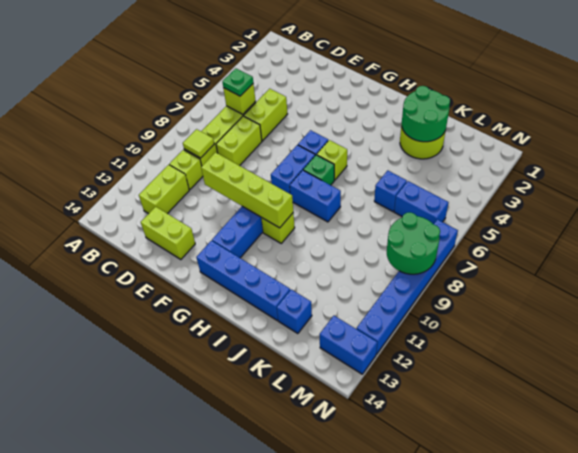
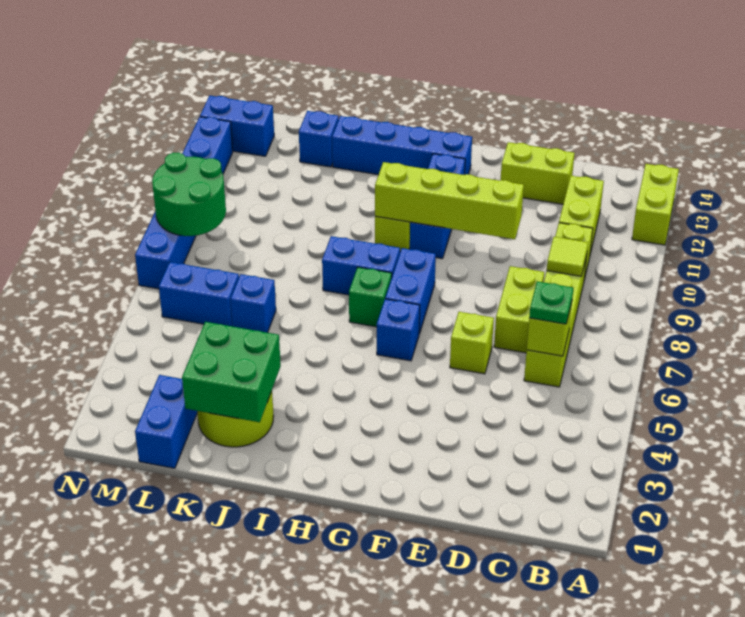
lime brick D5:D6 level 1 -> lime brick A12:A13 level 1
lime brick H6 level 1 -> lime brick E6 level 1
green round brick J2:K3 level 2 -> green brick J2:K3 level 2
none -> blue brick L1:L2 level 1

